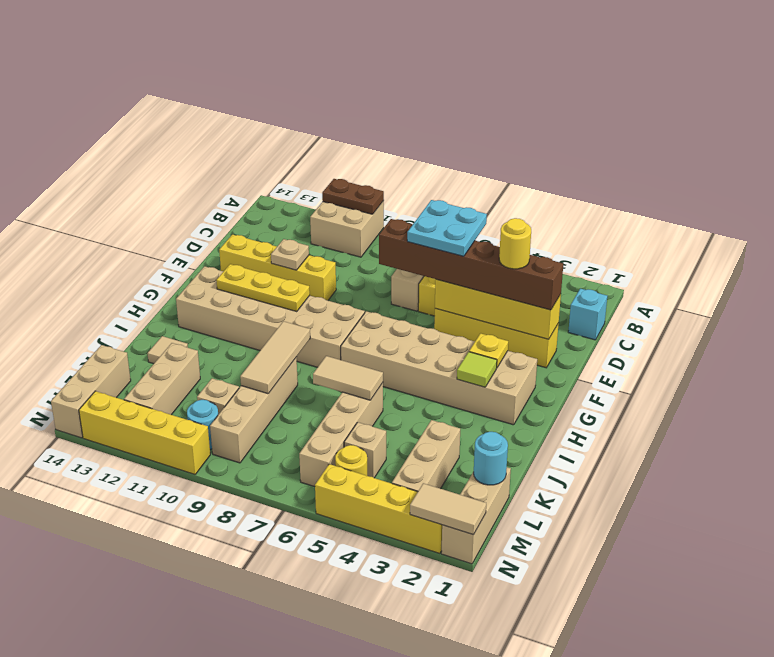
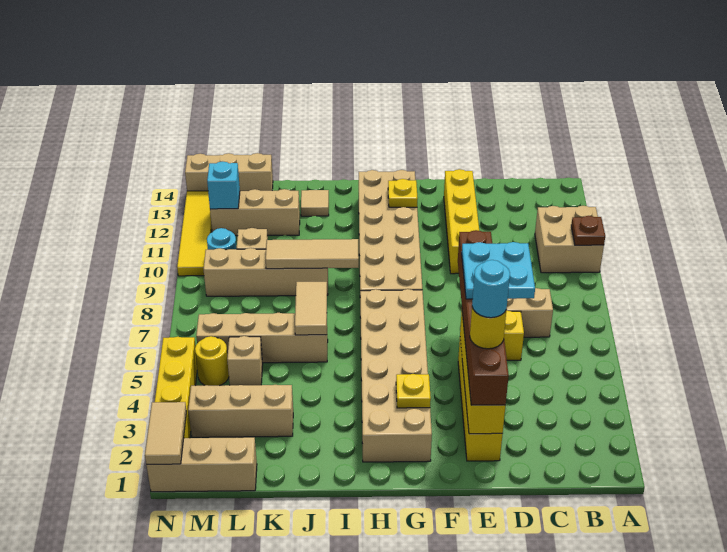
brown plate A10:A11 level 2 -> brown plate A10 level 2
cyan brick C1 level 1 -> cyan brick M12 level 2
tan plate E11 level 2 -> none
yellow plate G10:G12 level 2 -> yellow plate G12 level 2
lime tile H3 level 2 -> none
cyan round brick L1 level 2 -> cyan round brick E3 level 5
yellow brick N10:N13 level 1 -> yellow tile N10:N13 level 1

